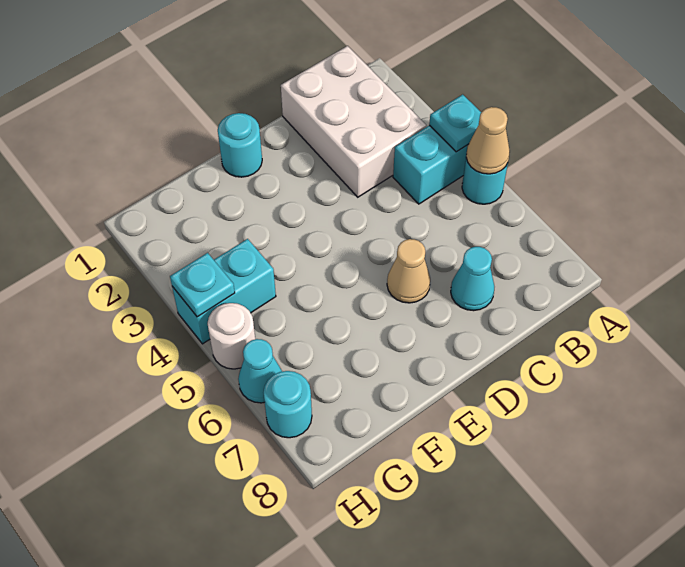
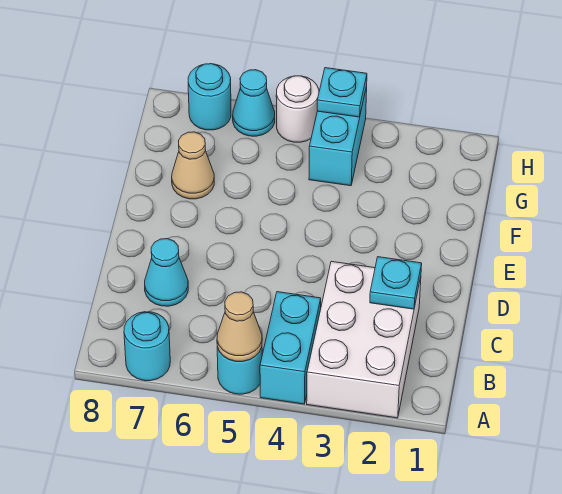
cyan plate A4 level 2 -> cyan plate C2 level 2
white brick B1:C3 level 1 -> white brick A2:C3 level 1
tan cone D6 level 1 -> tan cone F7 level 1
cyan round brick E1 level 1 -> cyan round brick A7 level 1

